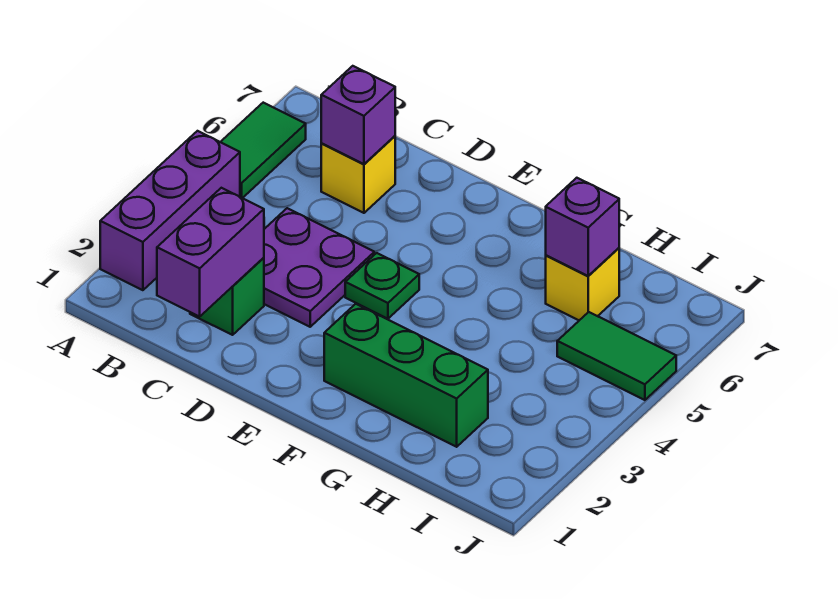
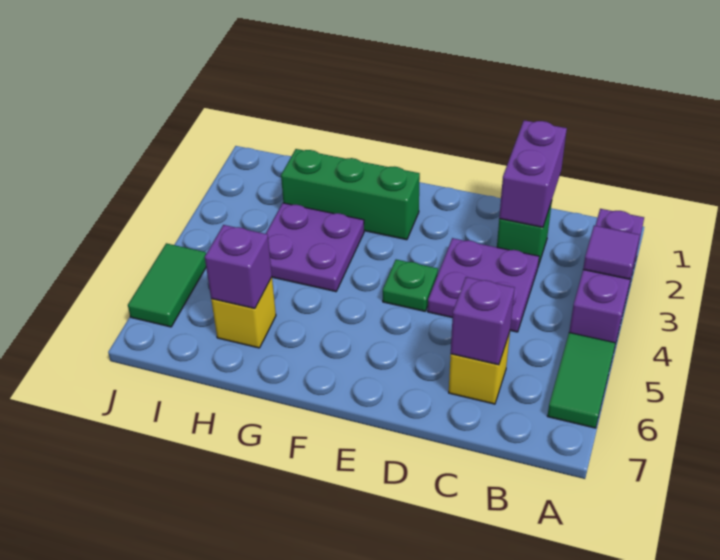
none -> purple tile A3 level 2
none -> purple plate G3:H4 level 1
green tile I5:J5 level 1 -> green tile J5:J6 level 1

